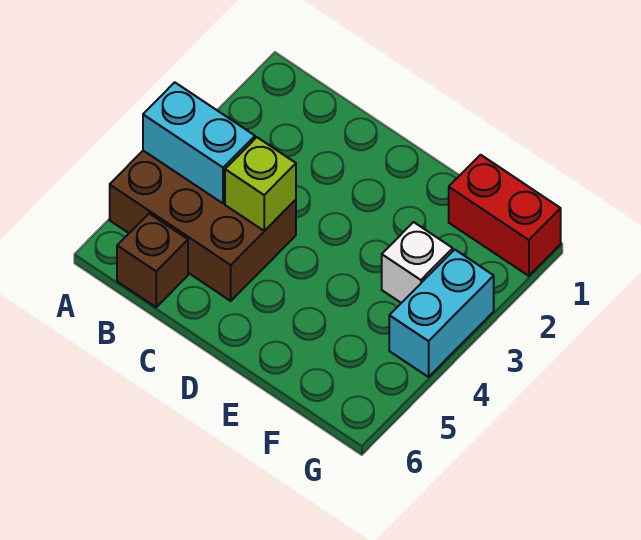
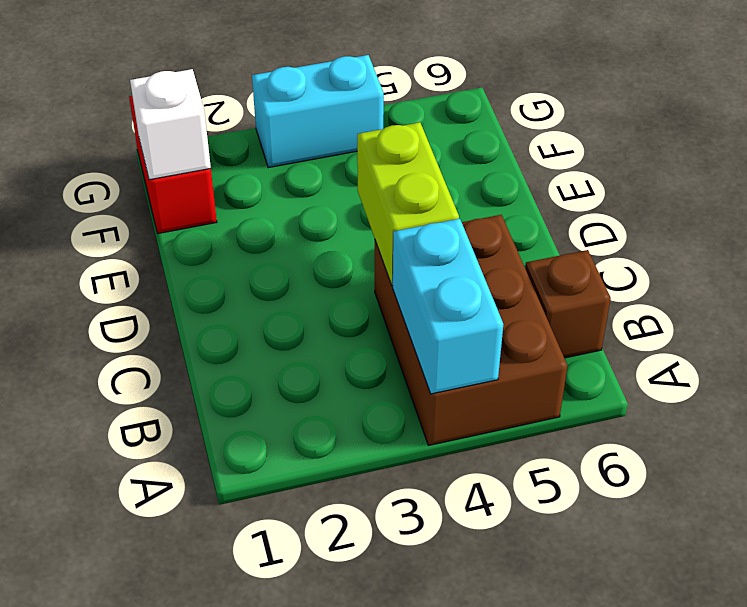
lime brick C4 level 2 -> lime brick C4:D4 level 2
white brick F3 level 1 -> white brick F1 level 2

